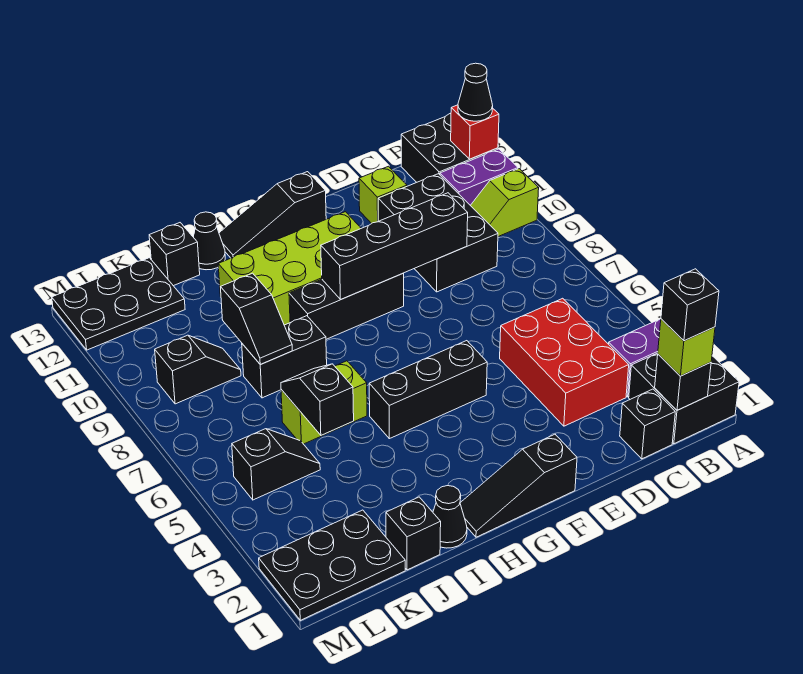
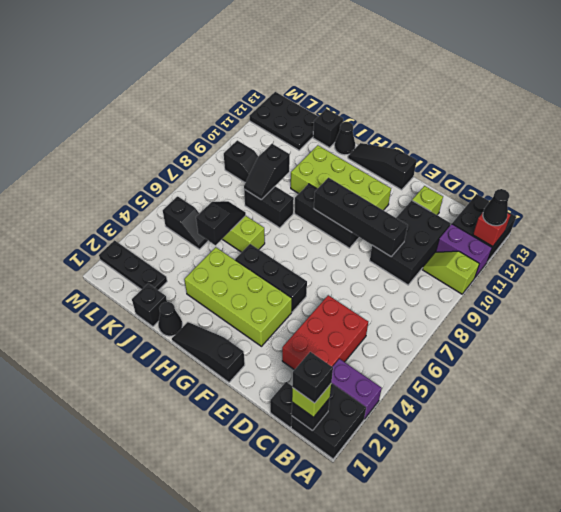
none -> lime brick F3:I4 level 1
black plate K1:M2 level 1 -> black plate K2:M2 level 1

